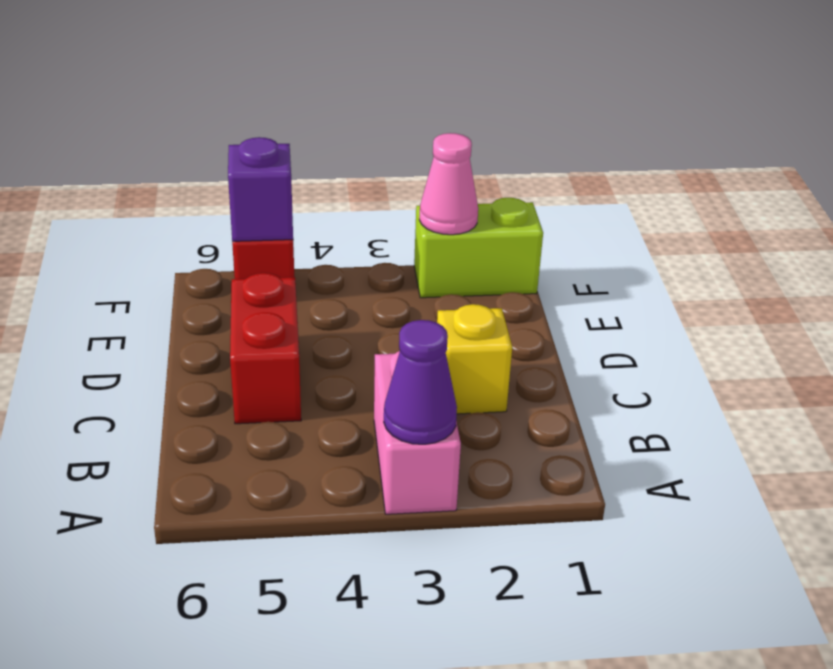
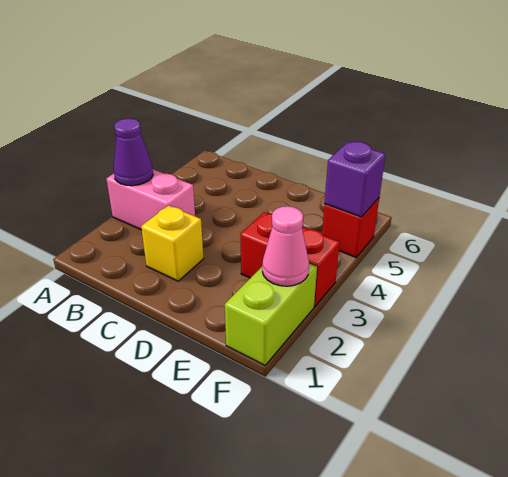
red brick C5:D5 level 1 -> red brick E3:F3 level 1

